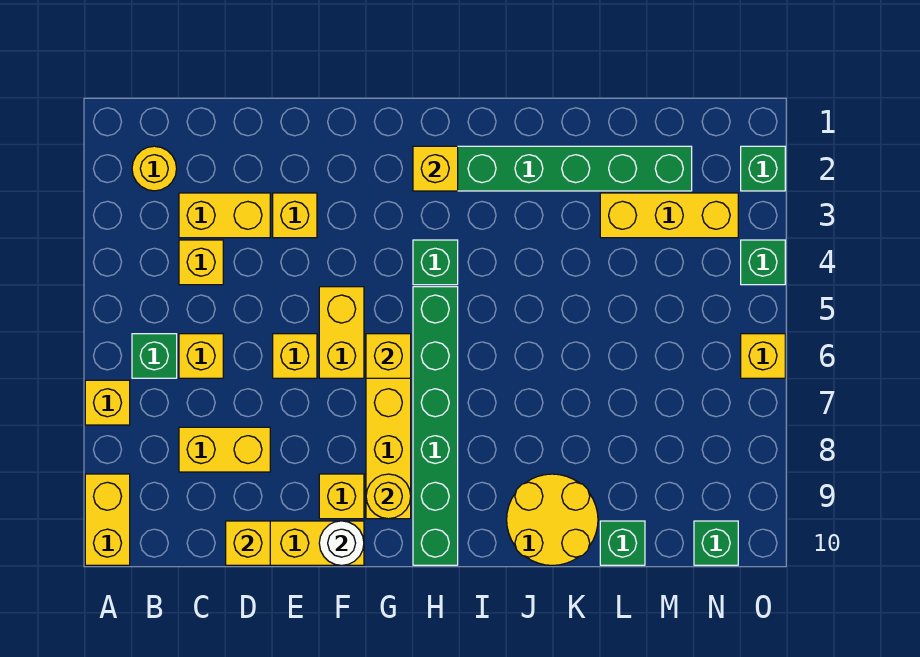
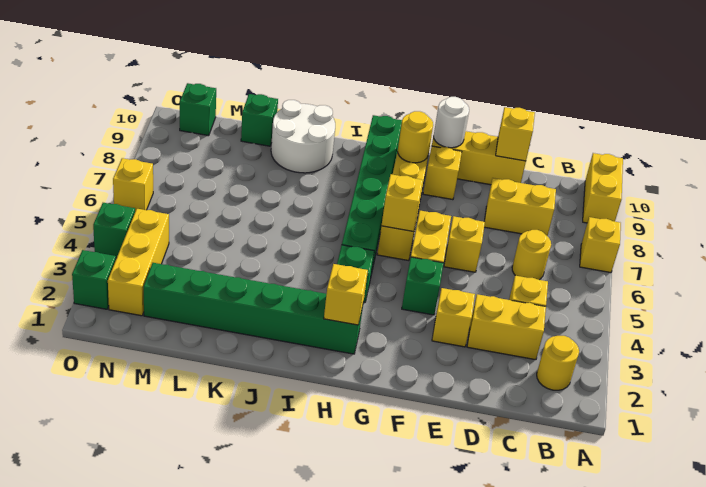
green brick B6 level 1 -> green brick F4 level 1
yellow brick C6 level 1 -> yellow round brick C6 level 1
yellow round brick J9:K10 level 1 -> white round brick J9:K10 level 1
yellow brick L3:N3 level 1 -> yellow brick N2:N4 level 1

